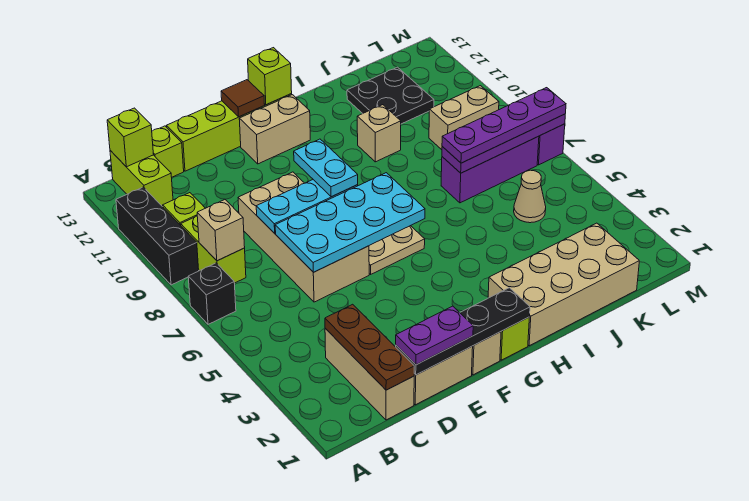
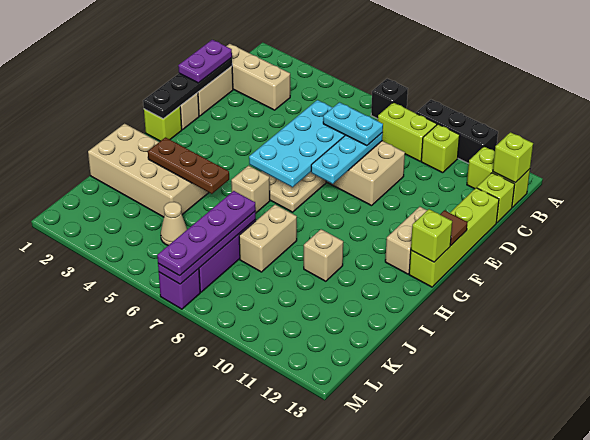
tan brick B8 level 2 -> tan brick H6 level 1
brown plate C1:C3 level 2 -> brown plate I3:I5 level 2
cyan plate F8:F9 level 3 -> cyan plate D7:D8 level 3
tan brick H1:K2 level 1 -> tan brick I1:J4 level 1
black plate J11:K12 level 1 -> none
tan brick K9:L9 level 1 -> tan brick I8:J8 level 1

